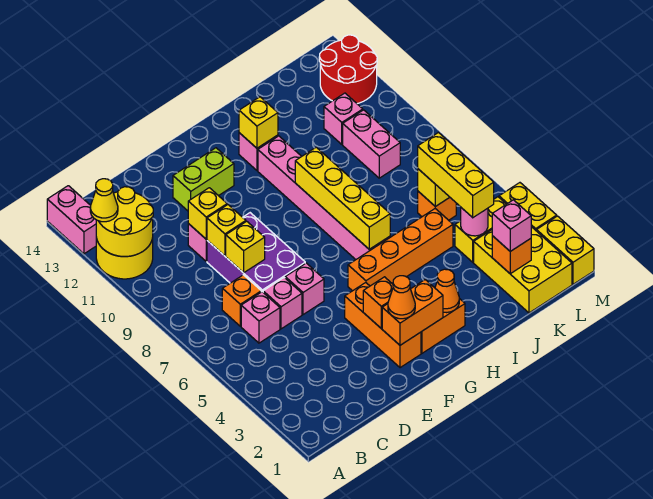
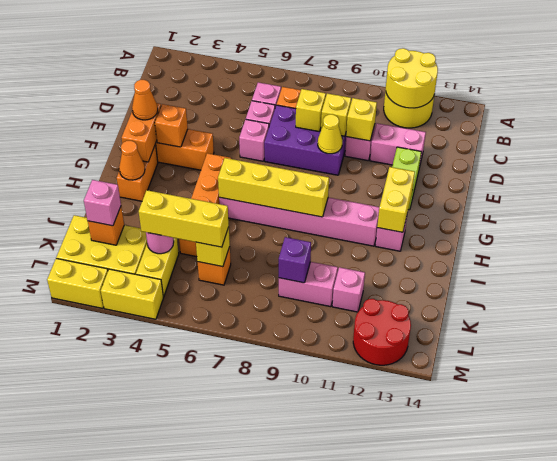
yellow cone A12 level 3 -> yellow cone E9 level 2
pink brick A13:A14 level 1 -> pink brick D11:D12 level 1
yellow brick H12 level 2 -> yellow brick G12:H12 level 2
none -> purple brick K9 level 2

